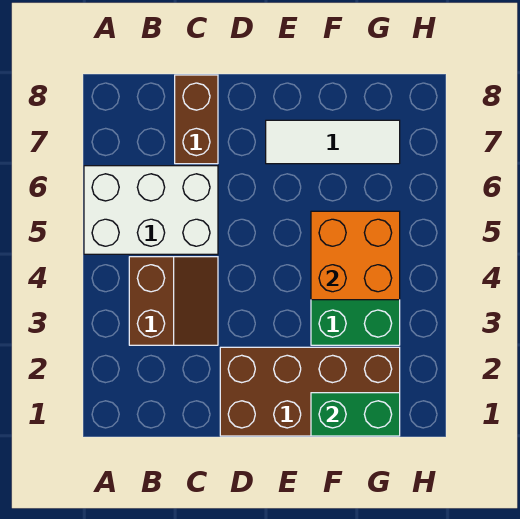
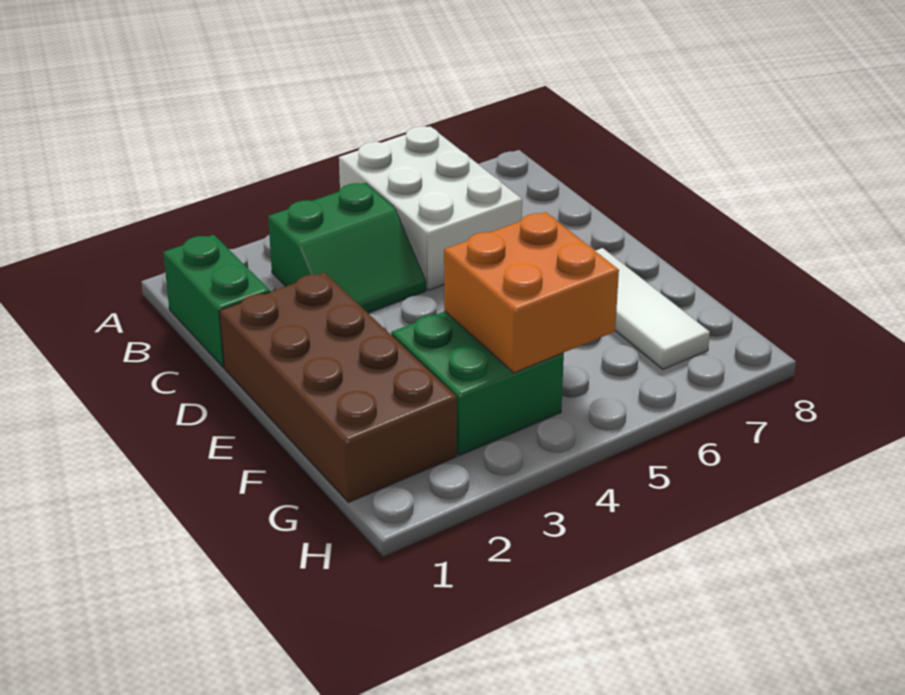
brown slope B3:C4 level 1 top B -> green slope B3:C4 level 1 top B
brown brick C7:C8 level 1 -> none
green brick F1:G1 level 2 -> green brick B1:C1 level 1

